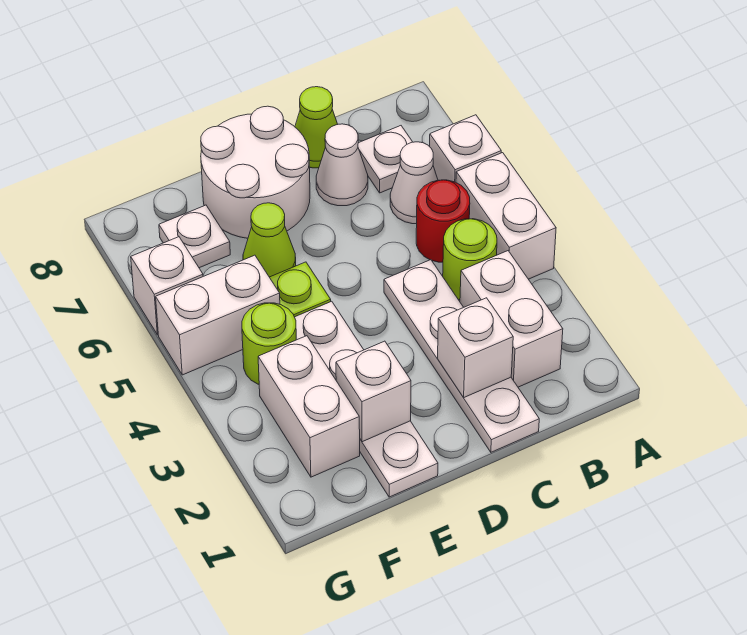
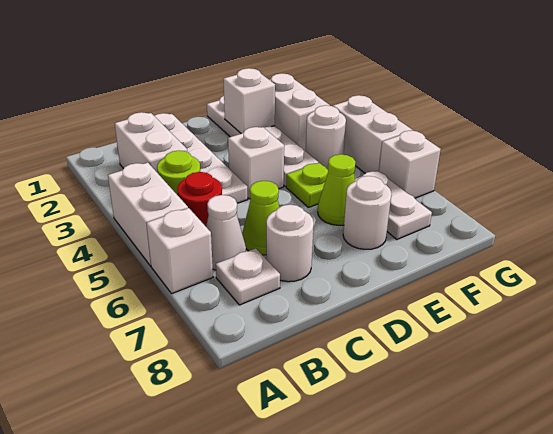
white brick C2 level 2 -> white brick D4 level 1
white cone C7 level 1 -> white round brick C7 level 1
lime cone C8 level 1 -> lime cone C6 level 1
white round brick D7:E8 level 1 -> white round brick E7 level 1
lime round brick F4 level 1 -> white round brick F4 level 1
white brick F5:G5 level 1 -> white brick G4:G5 level 1
white plate F7 level 1 -> white plate F6:F7 level 1

